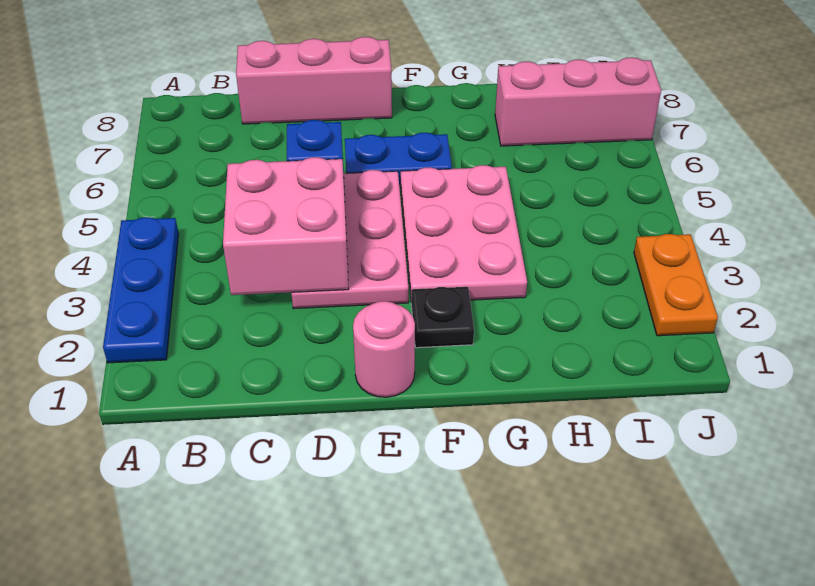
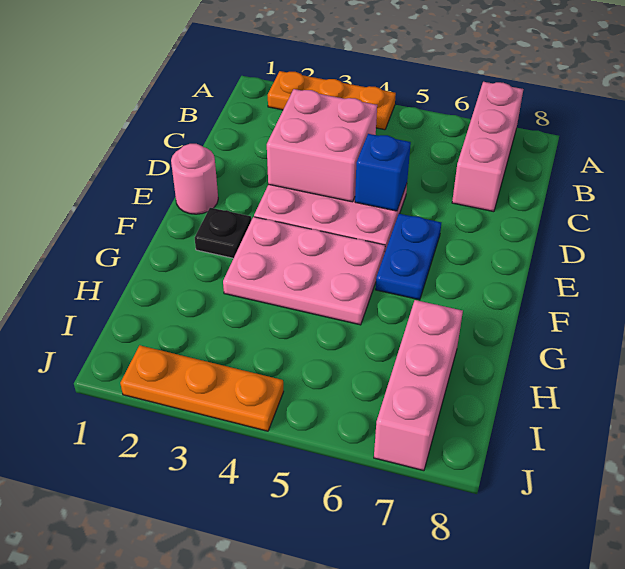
blue plate A2:A4 level 1 -> orange plate A2:A4 level 1
pink brick C8:E8 level 1 -> pink brick A7:C7 level 1
orange plate J2:J3 level 1 -> orange plate J2:J4 level 1

